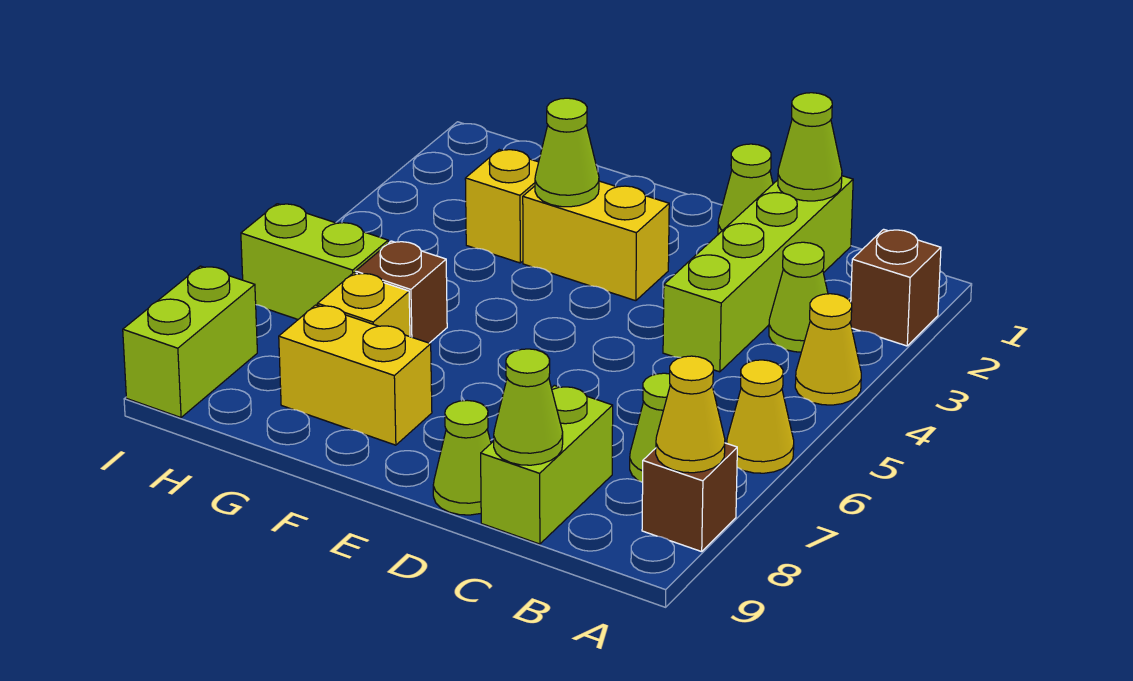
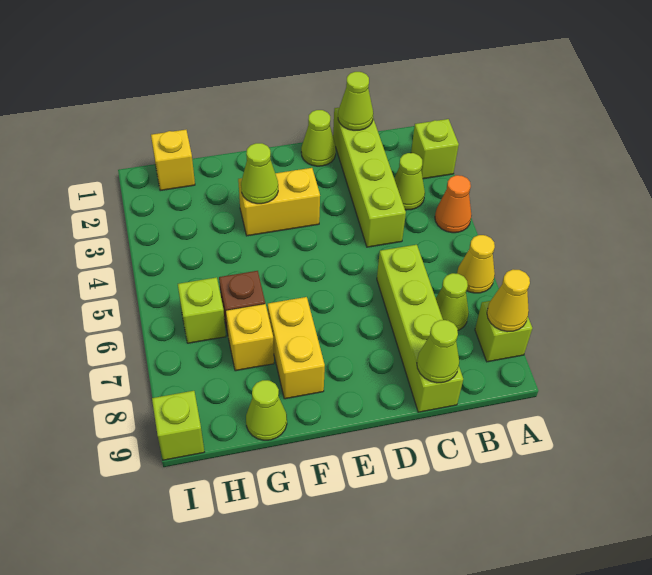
brown brick A2 level 1 -> lime brick A2 level 1
yellow cone A4 level 1 -> orange cone A4 level 1
brown brick A8 level 1 -> lime brick A8 level 1
lime brick C8:C9 level 1 -> lime brick C6:C9 level 1
lime cone D9 level 1 -> lime cone G9 level 1
yellow brick F8:G8 level 1 -> yellow brick F7:F8 level 1
yellow brick G3 level 1 -> yellow brick H1 level 1
lime brick H6:I6 level 1 -> lime brick H6 level 1
lime brick I8:I9 level 1 -> lime brick I9 level 1

